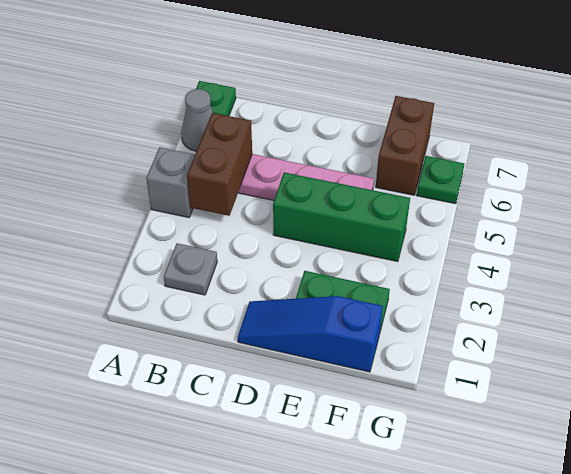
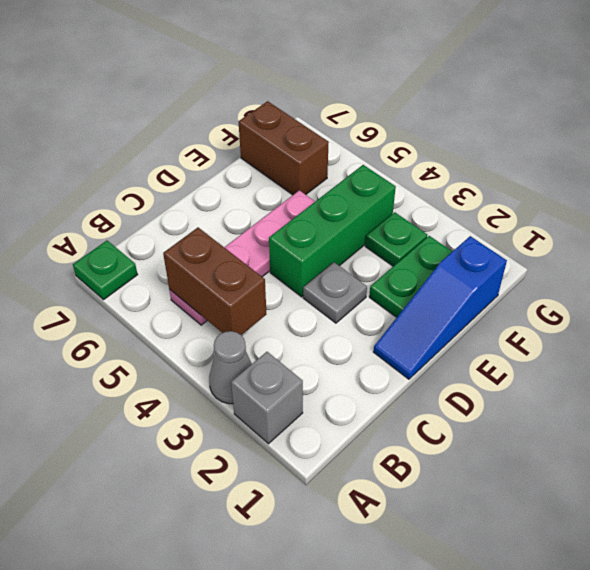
grey brick A4 level 1 -> grey brick A2 level 1
grey cone A6 level 1 -> grey cone A3 level 1
grey plate B2 level 1 -> grey plate D3 level 1
green plate G6 level 1 -> green plate F3 level 1

